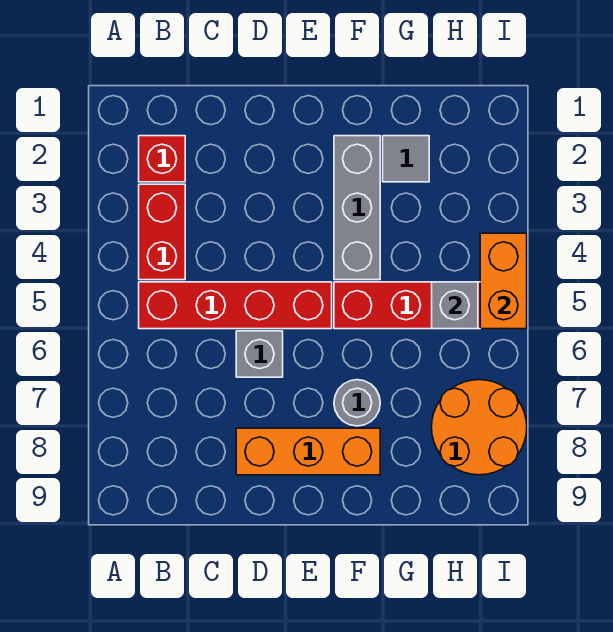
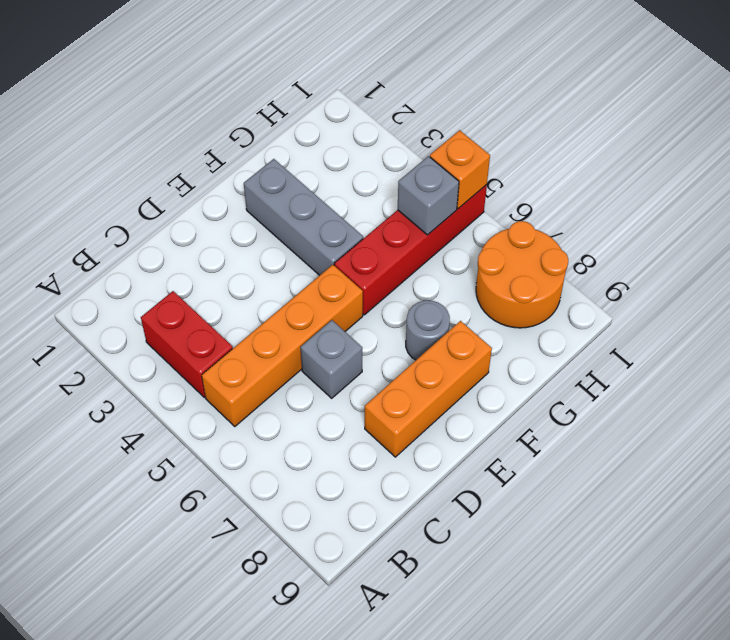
red brick B2 level 1 -> none
red brick B5:E5 level 1 -> orange brick B5:E5 level 1
grey tile G2 level 1 -> none
orange brick I4:I5 level 2 -> orange brick I5 level 2

